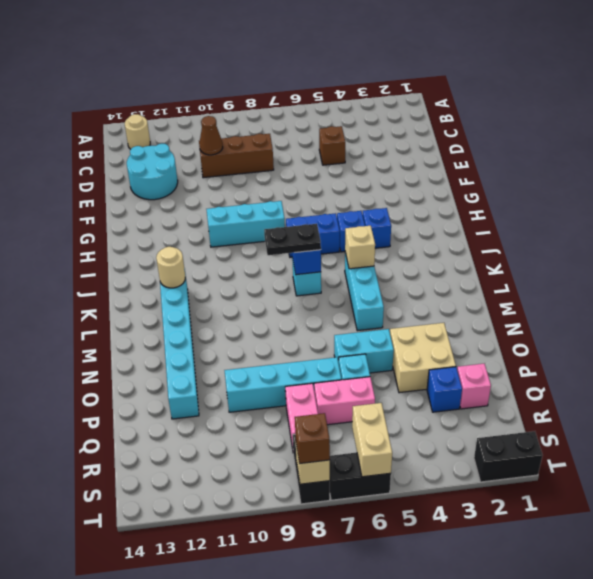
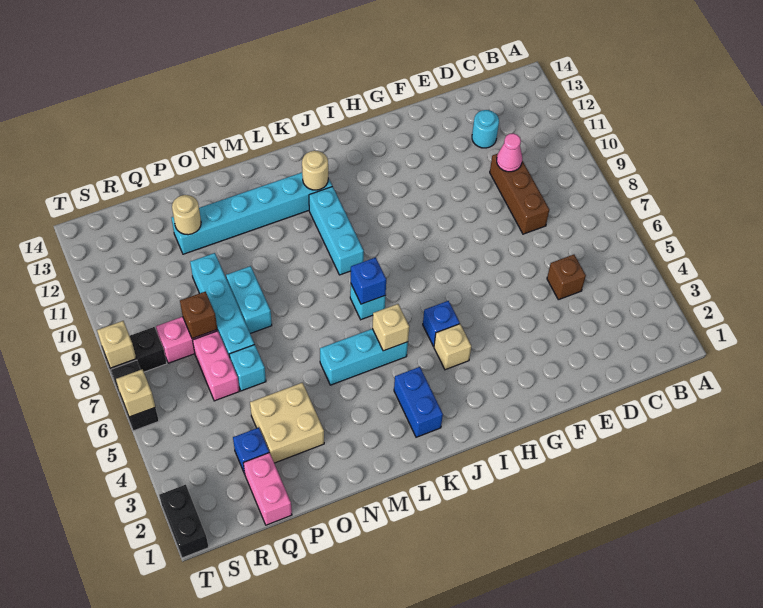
tan round brick B13 level 1 -> tan round brick P12 level 2
brown cone D10 level 2 -> pink cone D10 level 2
cyan round brick D12:E13 level 1 -> cyan round brick D12 level 1
cyan brick H8:H10 level 1 -> cyan brick K9:K11 level 1
blue brick I4 level 1 -> tan brick I4 level 1
blue brick I6:I7 level 1 -> blue brick K2:K3 level 1
black plate K7:K8 level 3 -> none
cyan brick O5:O6 level 1 -> cyan brick O8:O9 level 1
pink brick Q2 level 1 -> pink brick Q1:Q2 level 1
tan brick S6:T6 level 2 -> tan brick T6 level 2
brown brick T8 level 3 -> brown brick Q8 level 2

